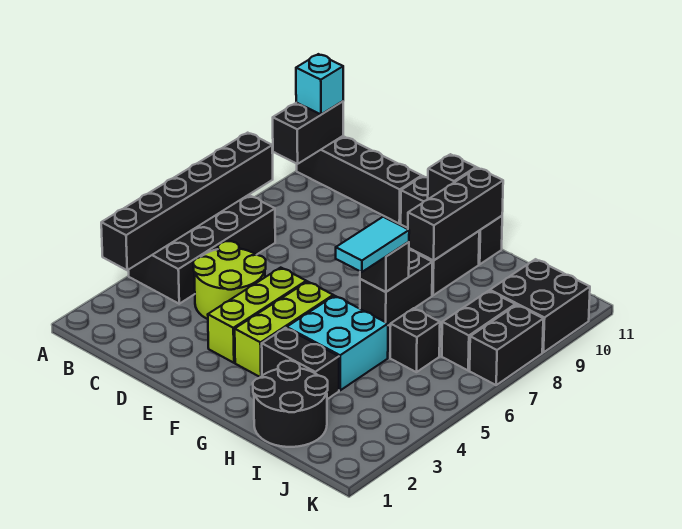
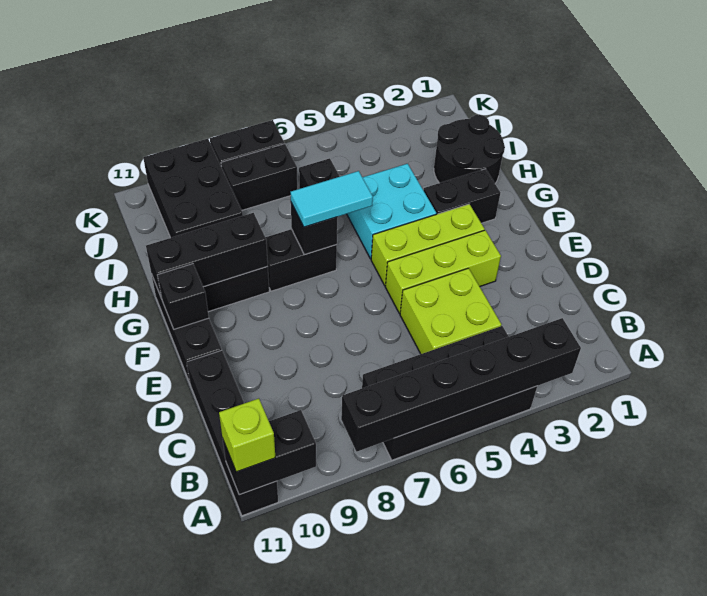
cyan brick A11 level 3 -> lime brick A11 level 3
lime round brick C4:D5 level 1 -> lime brick C4:D5 level 1
black brick G3:H3 level 1 -> black brick G2:G3 level 1
black brick J9:K10 level 1 -> black brick I9:K10 level 1

